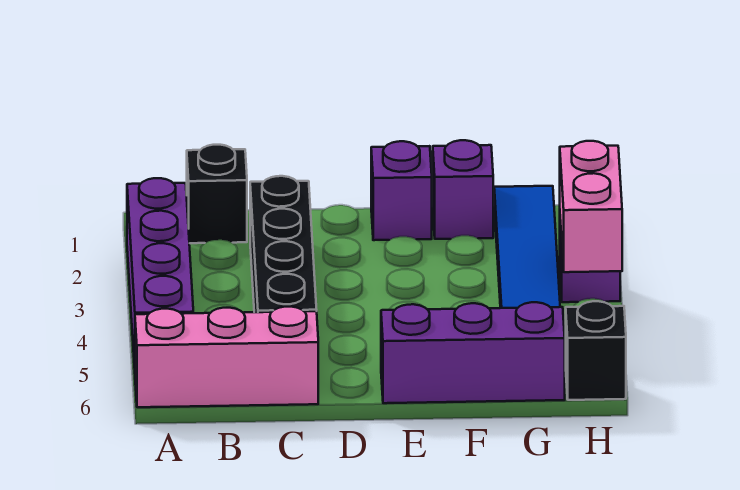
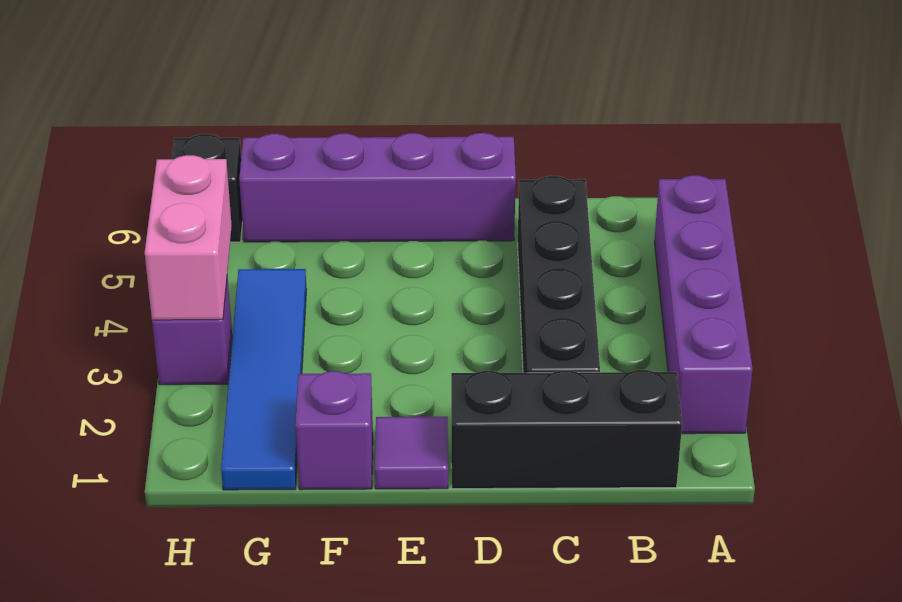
pink brick A6:C6 level 1 -> none
black brick B1 level 1 -> black brick B1:D1 level 1
purple brick E1 level 1 -> purple tile E1 level 1
purple brick E6:G6 level 1 -> purple brick D6:G6 level 1

